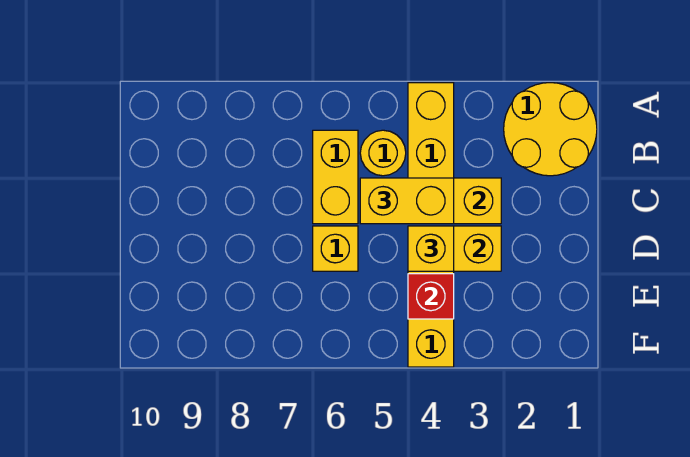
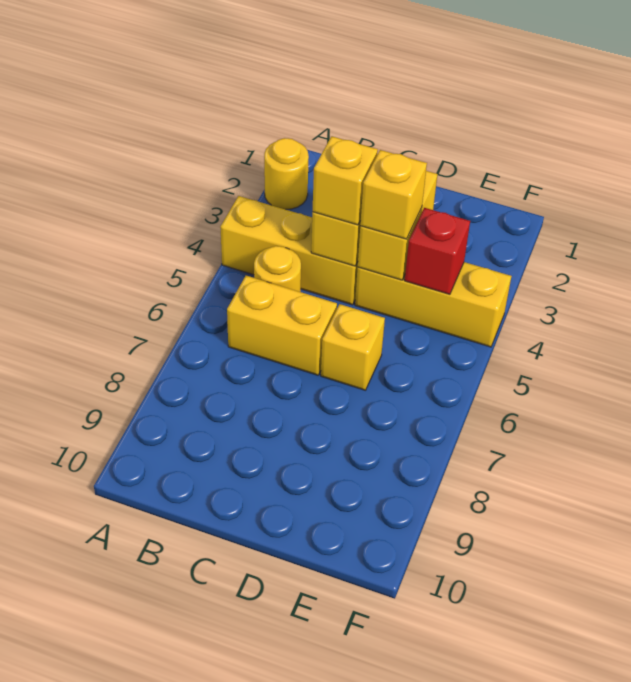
yellow round brick A1:B2 level 1 -> yellow round brick A2 level 1
yellow brick C4:C5 level 3 -> yellow brick C4 level 3

